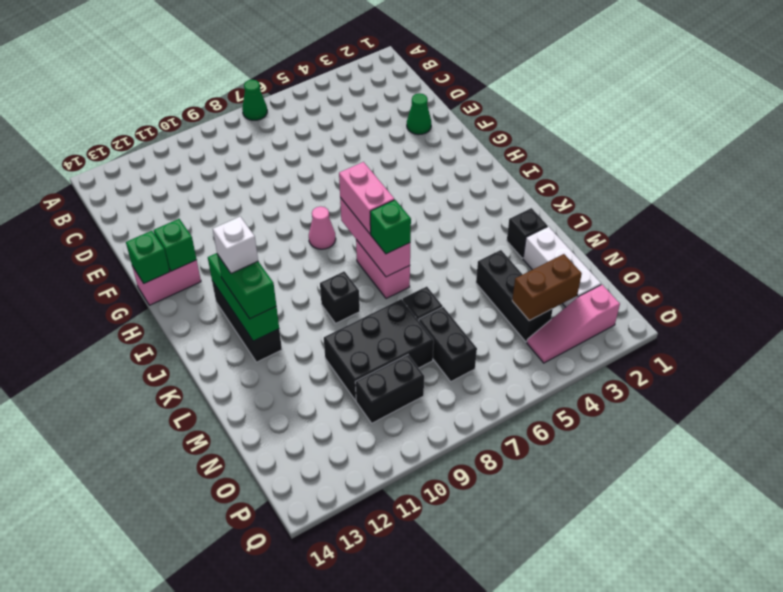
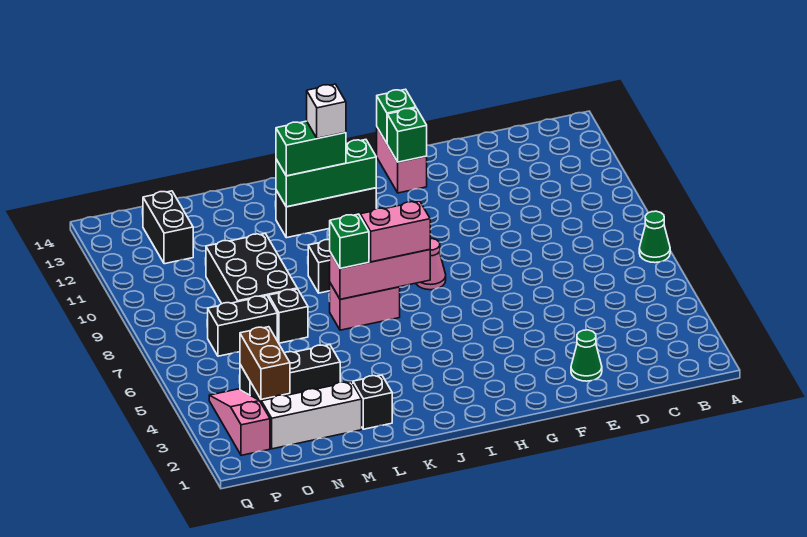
black brick O9:O10 level 1 -> black brick O12:O13 level 1

